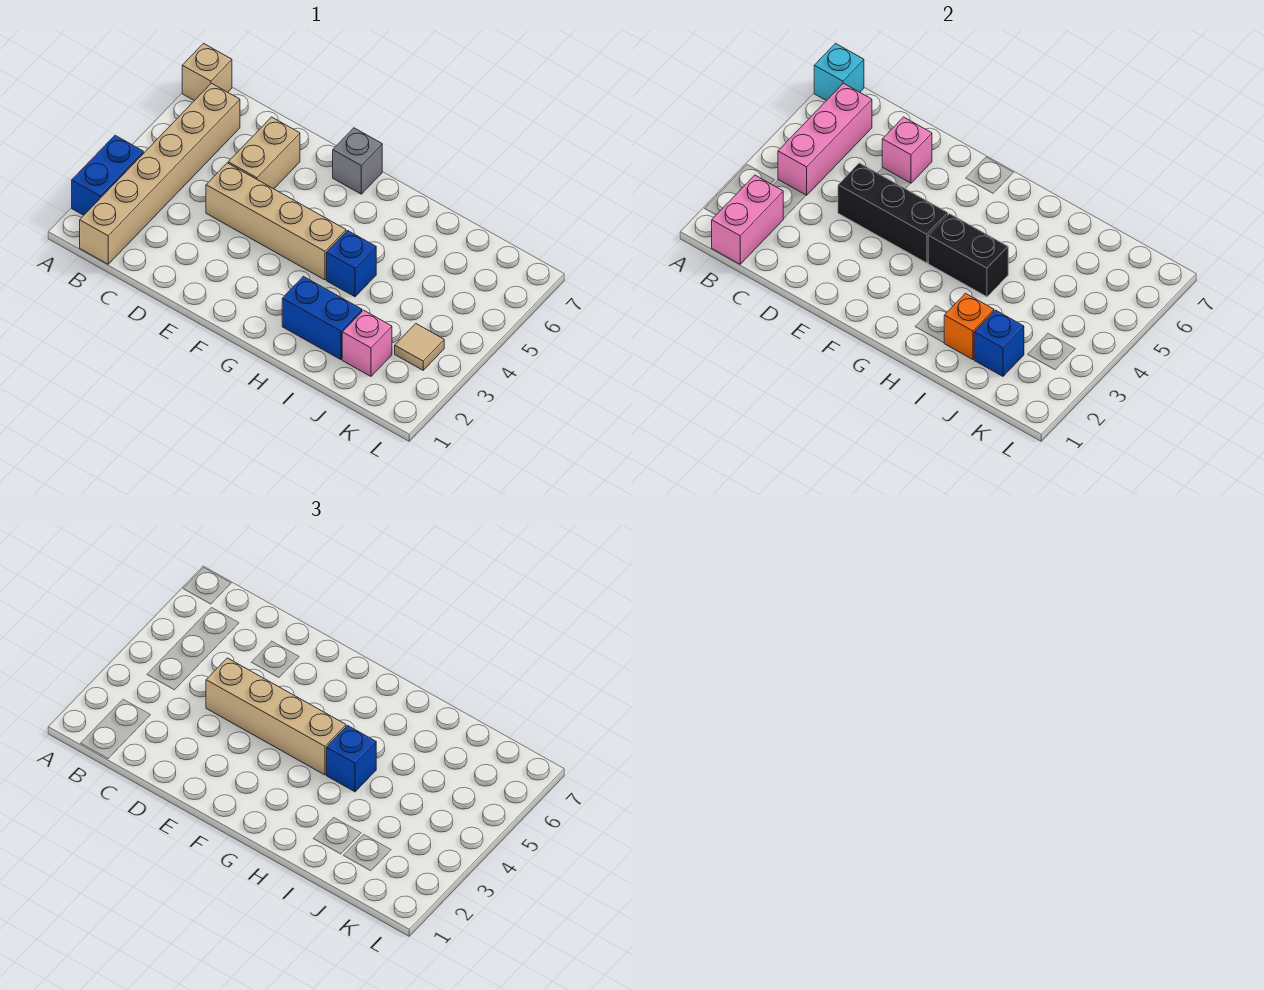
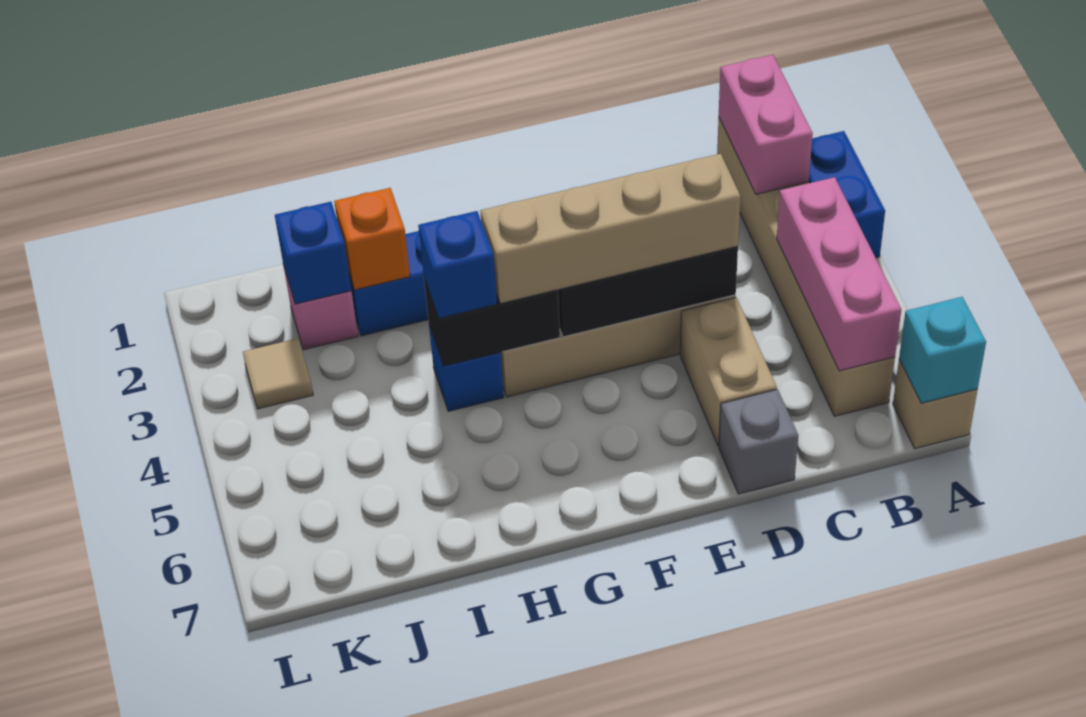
pink brick D6 level 2 -> none
grey brick F7 level 1 -> grey brick D7 level 1

